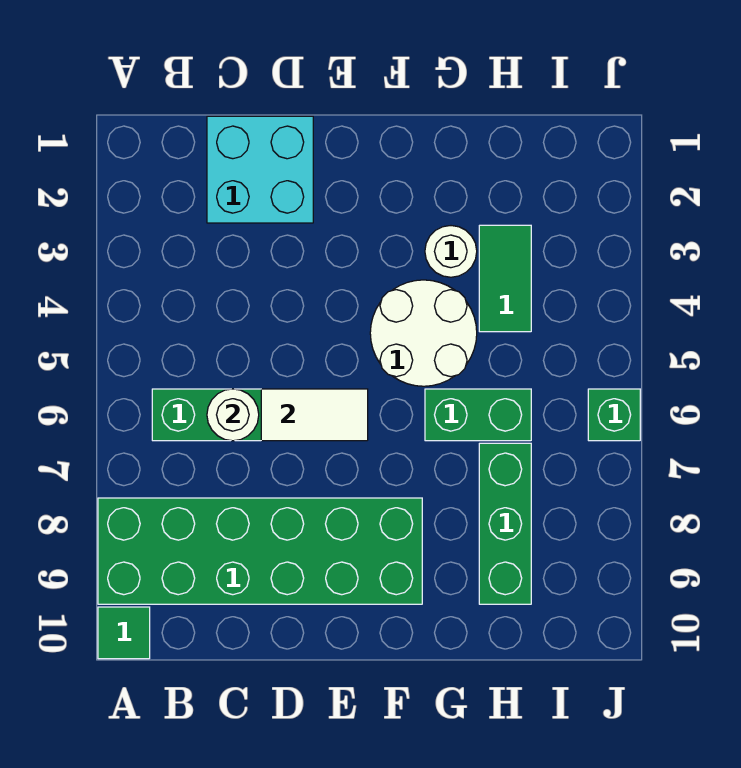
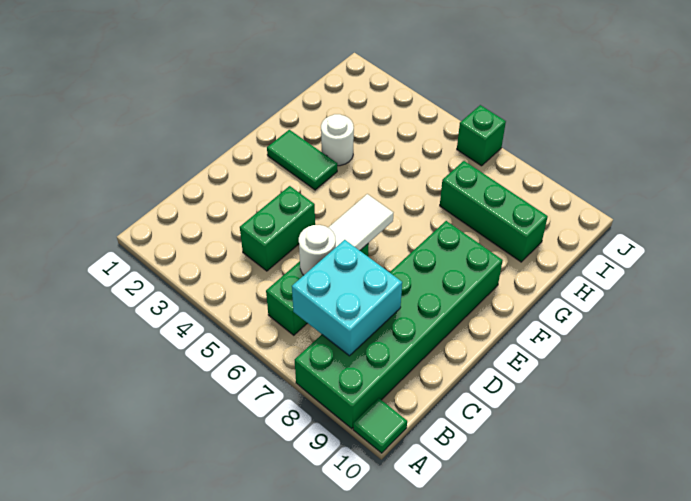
cyan brick C1:D2 level 1 -> cyan brick B7:C8 level 2
white round brick F4:G5 level 1 -> none
green brick G6:H6 level 1 -> green brick C4:D4 level 1
green tile H3:H4 level 1 -> green tile F2:F3 level 1

